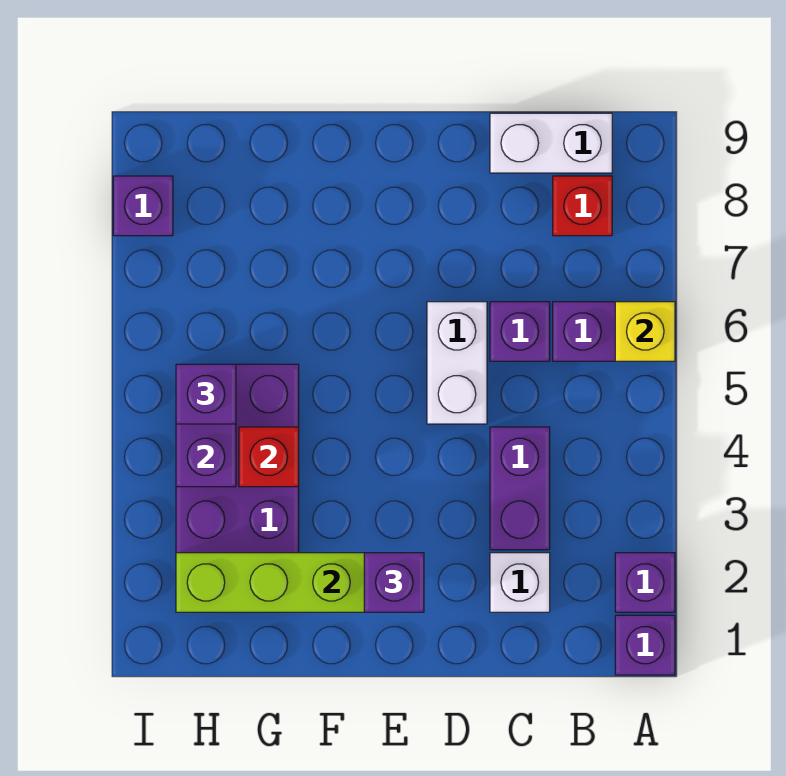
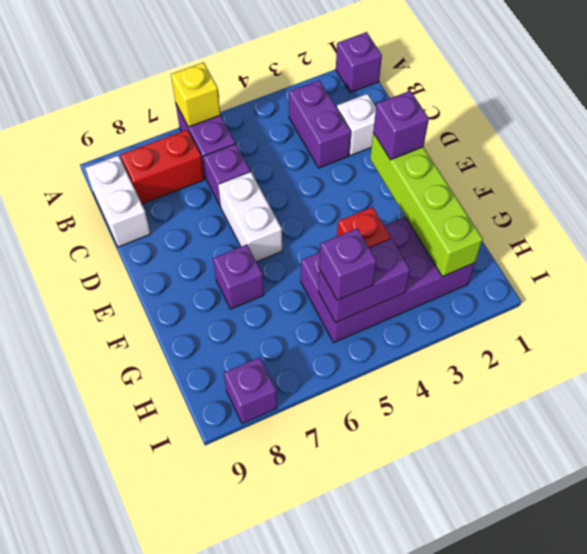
purple brick A2 level 1 -> purple brick F7 level 1
red brick B8 level 1 -> red brick B7:B8 level 1
purple brick C3:C4 level 1 -> purple brick B3:C3 level 1
white brick D5:D6 level 1 -> white brick D6:E6 level 1

